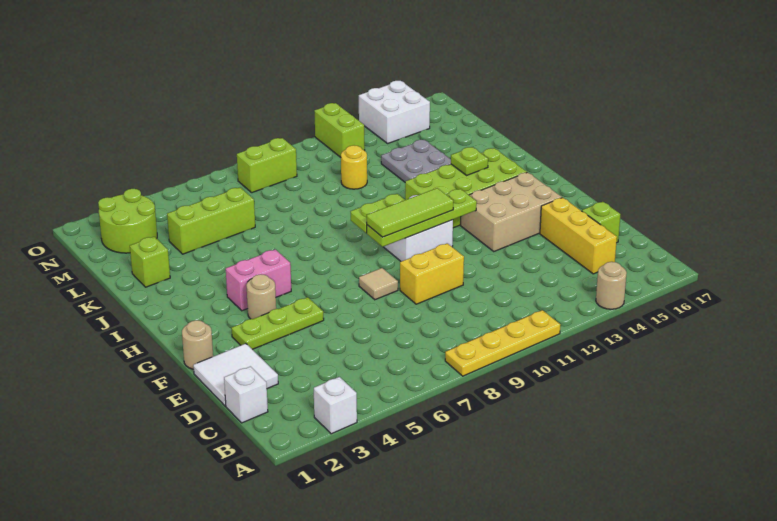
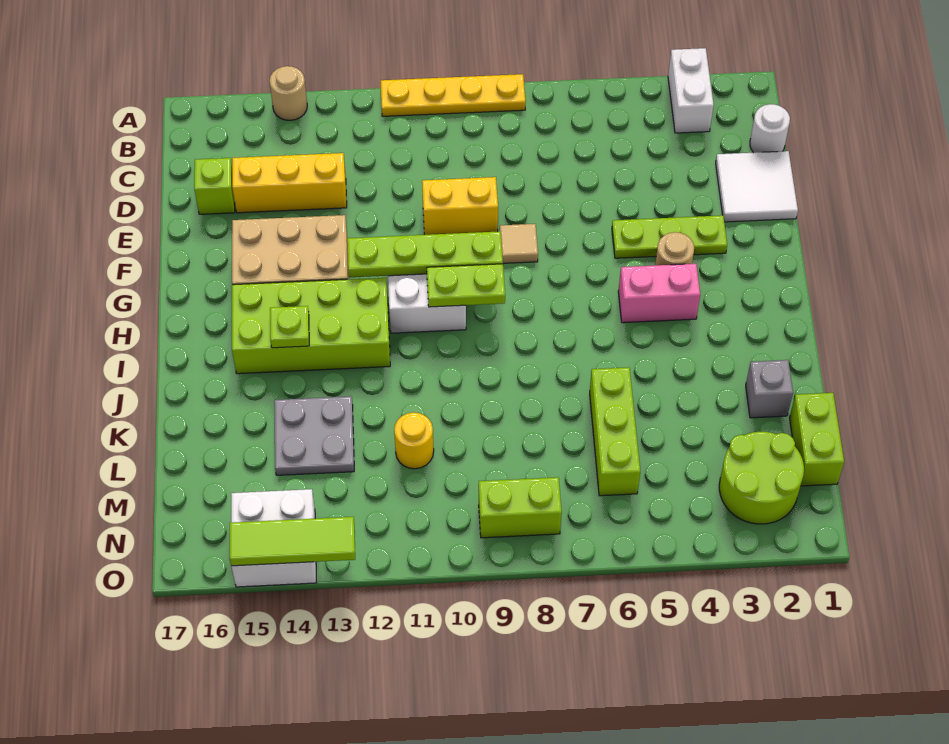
white brick A3 level 1 -> white brick A3:B3 level 1
white brick C1 level 1 -> white round brick C1 level 1
yellow brick C15:E15 level 1 -> yellow brick D13:D15 level 1
tan round brick F1 level 1 -> none
lime tile G9:G11 level 3 -> lime tile O13:O15 level 2
lime brick K2 level 1 -> grey brick K2 level 1
lime brick L4:L6 level 1 -> lime brick K6:M6 level 1
lime brick N12:O12 level 1 -> lime brick L1:M1 level 1

